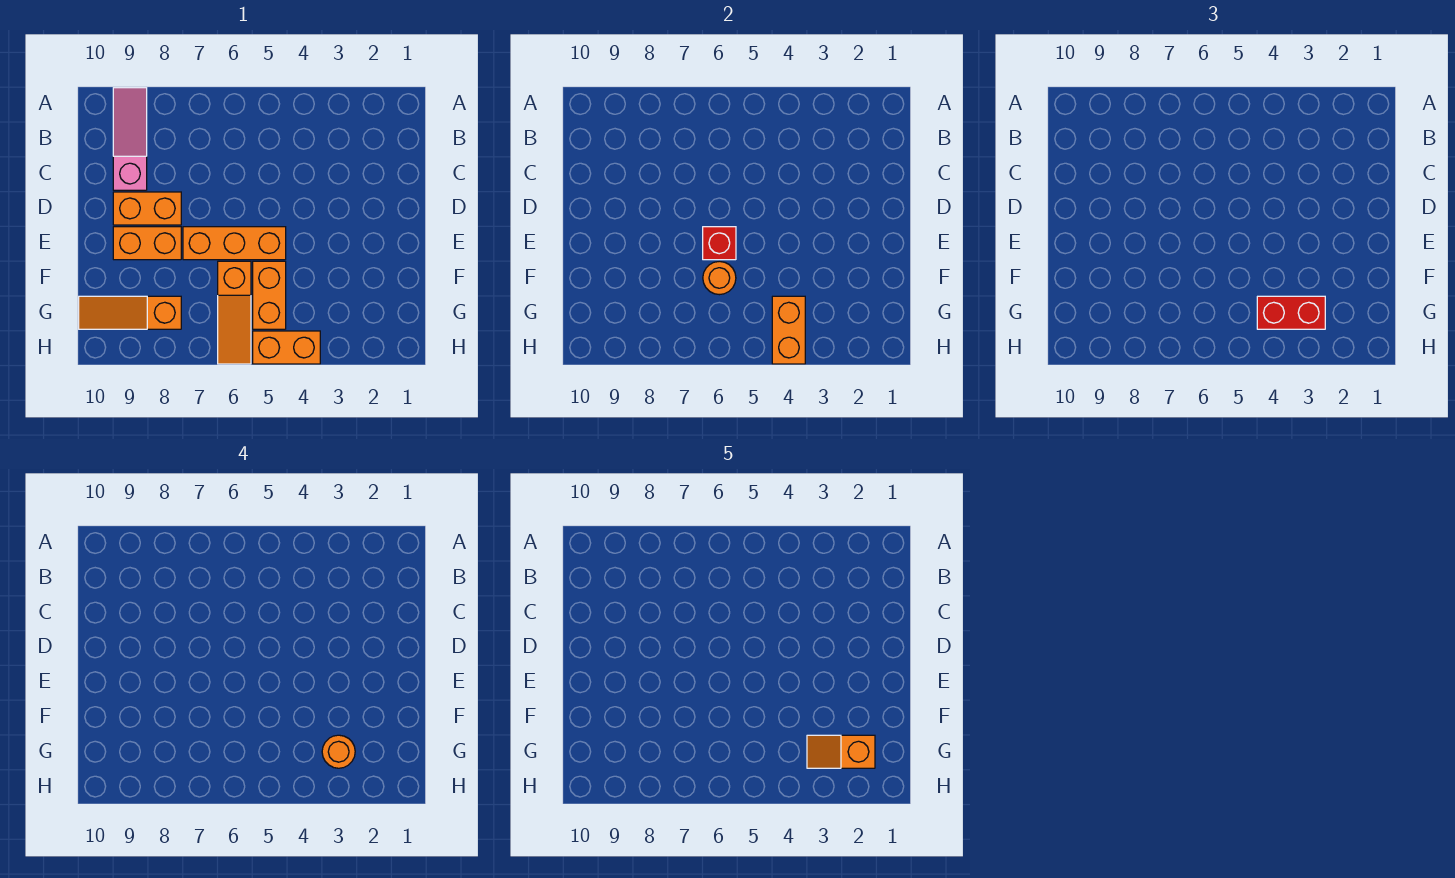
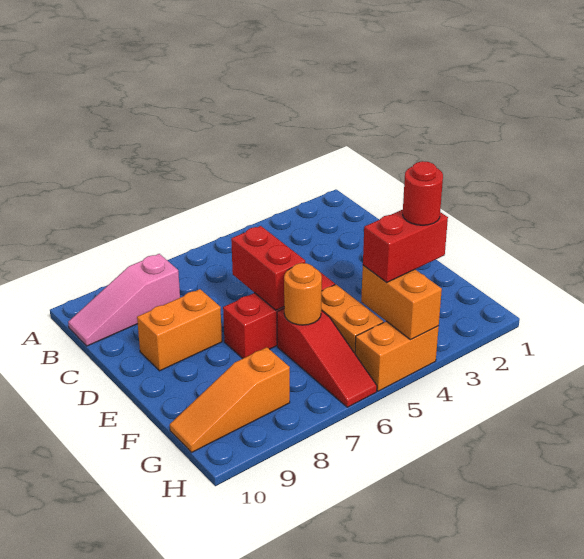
pink slope A9:C9 level 1 top C -> pink slope B8:B10 level 1 top 8
orange brick E5:E7 level 1 -> red brick E5:E7 level 1
red brick E6 level 2 -> red brick D6:E6 level 2
orange brick E8:E9 level 1 -> none
orange slope F6:H6 level 1 top F -> red slope F6:H6 level 1 top F
orange slope G2:G3 level 5 top 2 -> none
orange round brick G3 level 4 -> red round brick G3 level 4

